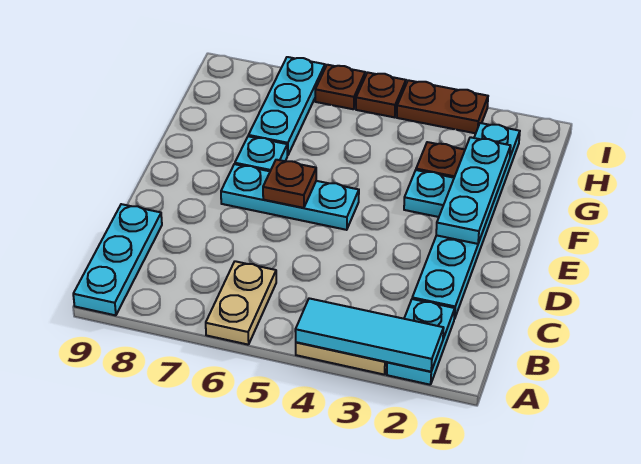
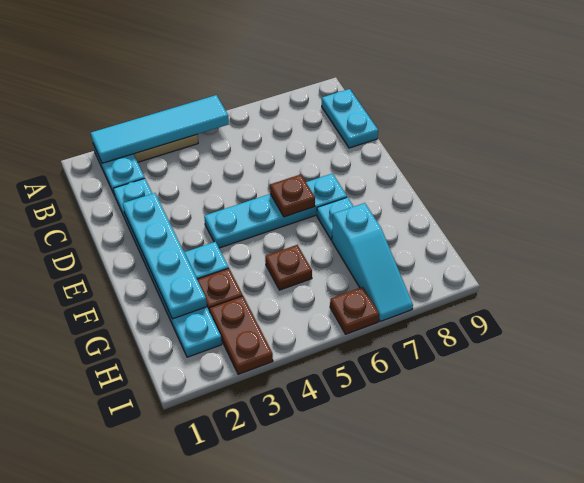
cyan tile A2:A4 level 2 -> cyan tile A2:A5 level 2
tan plate A6:B6 level 1 -> none
cyan plate A9:C9 level 1 -> cyan plate B9:C9 level 1
cyan plate E2:G2 level 2 -> cyan plate D2:G2 level 2
cyan plate E5:E7 level 1 -> cyan plate E4:E7 level 1
cyan plate G7:I7 level 1 -> cyan slope G7:I7 level 1 top G
brown plate I3:I4 level 1 -> brown plate H3:I3 level 1
brown plate I5 level 1 -> brown plate G5 level 1

